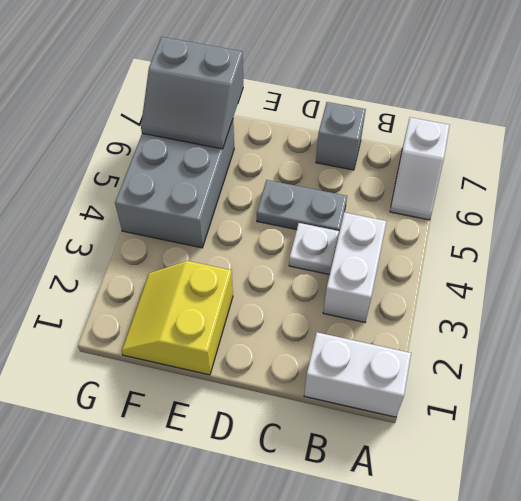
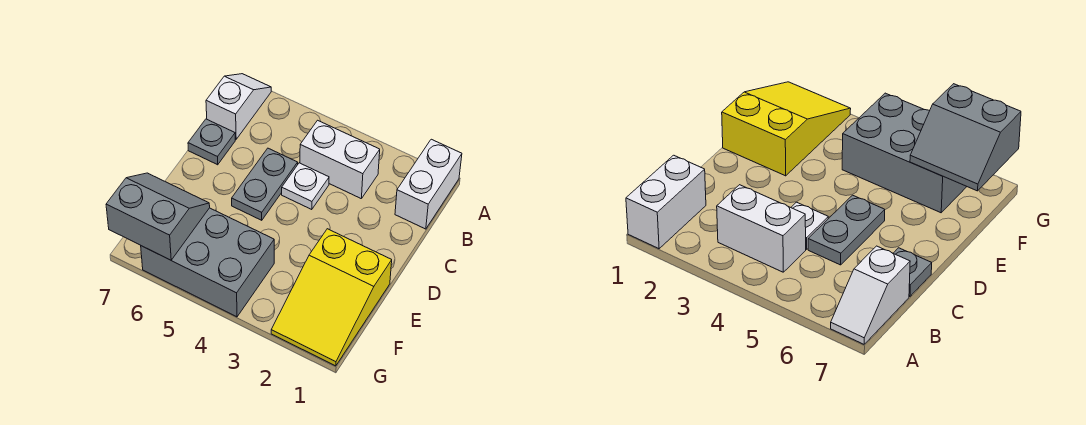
white slope A6:A7 level 1 top 7 -> white slope A7:B7 level 1 top B
grey brick C7 level 1 -> grey plate C7 level 1
yellow slope E1:F2 level 1 top E -> yellow slope E1:G2 level 1 top E
grey slope F6:G7 level 2 top 7 -> grey slope F6:G7 level 2 top G

